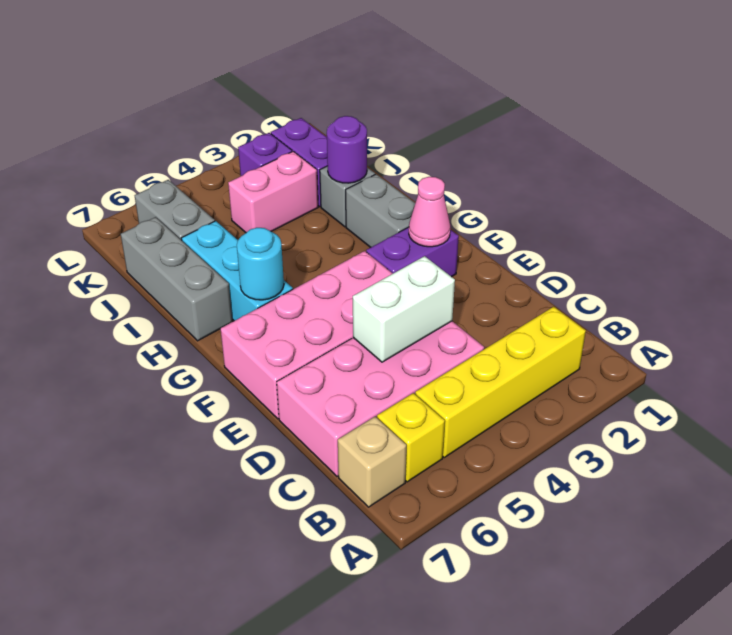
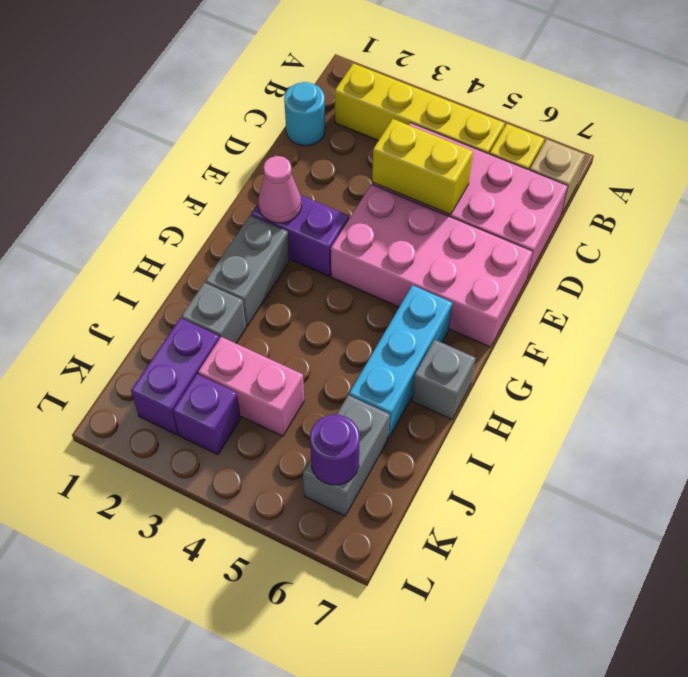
white brick D4:D5 level 2 -> yellow brick D4:D5 level 2
cyan round brick G6 level 2 -> cyan round brick C1 level 1
grey brick H7:J7 level 1 -> grey brick H7 level 1
purple round brick I2 level 2 -> purple round brick K6 level 2

